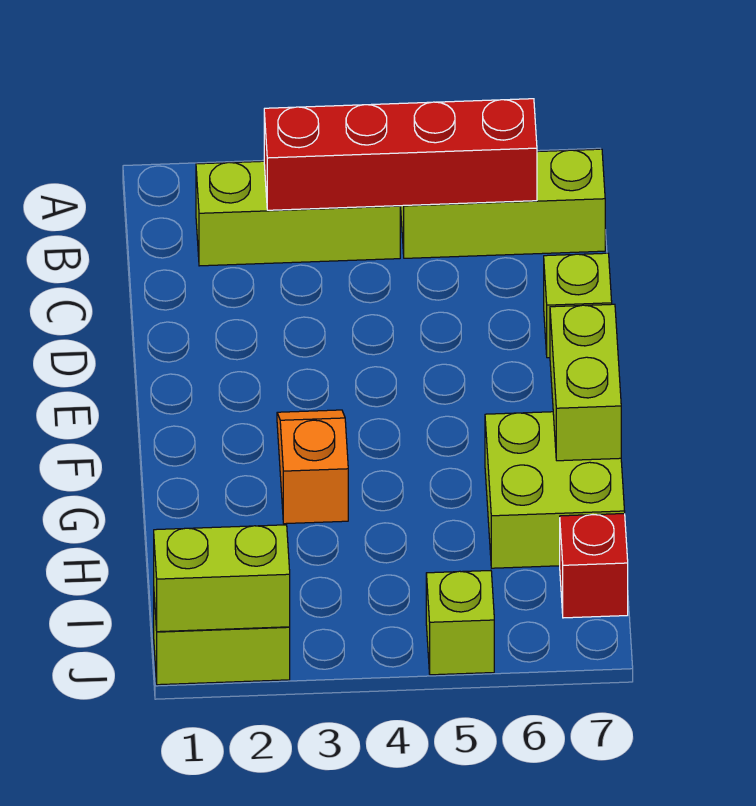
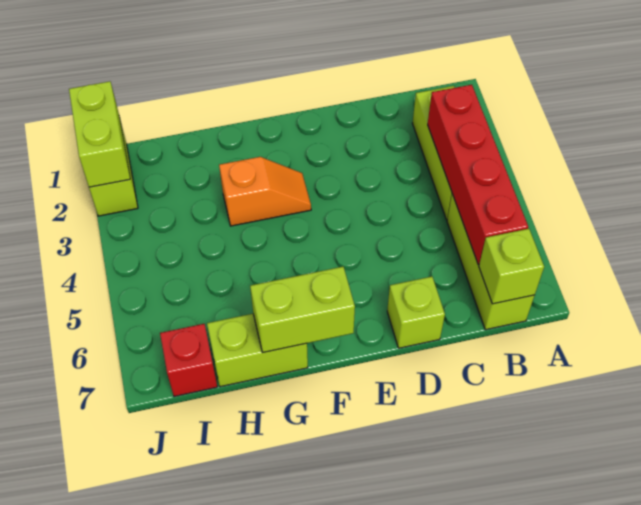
lime brick G6:H7 level 1 -> lime brick G7:H7 level 1
lime brick J5 level 1 -> lime brick B7 level 2

